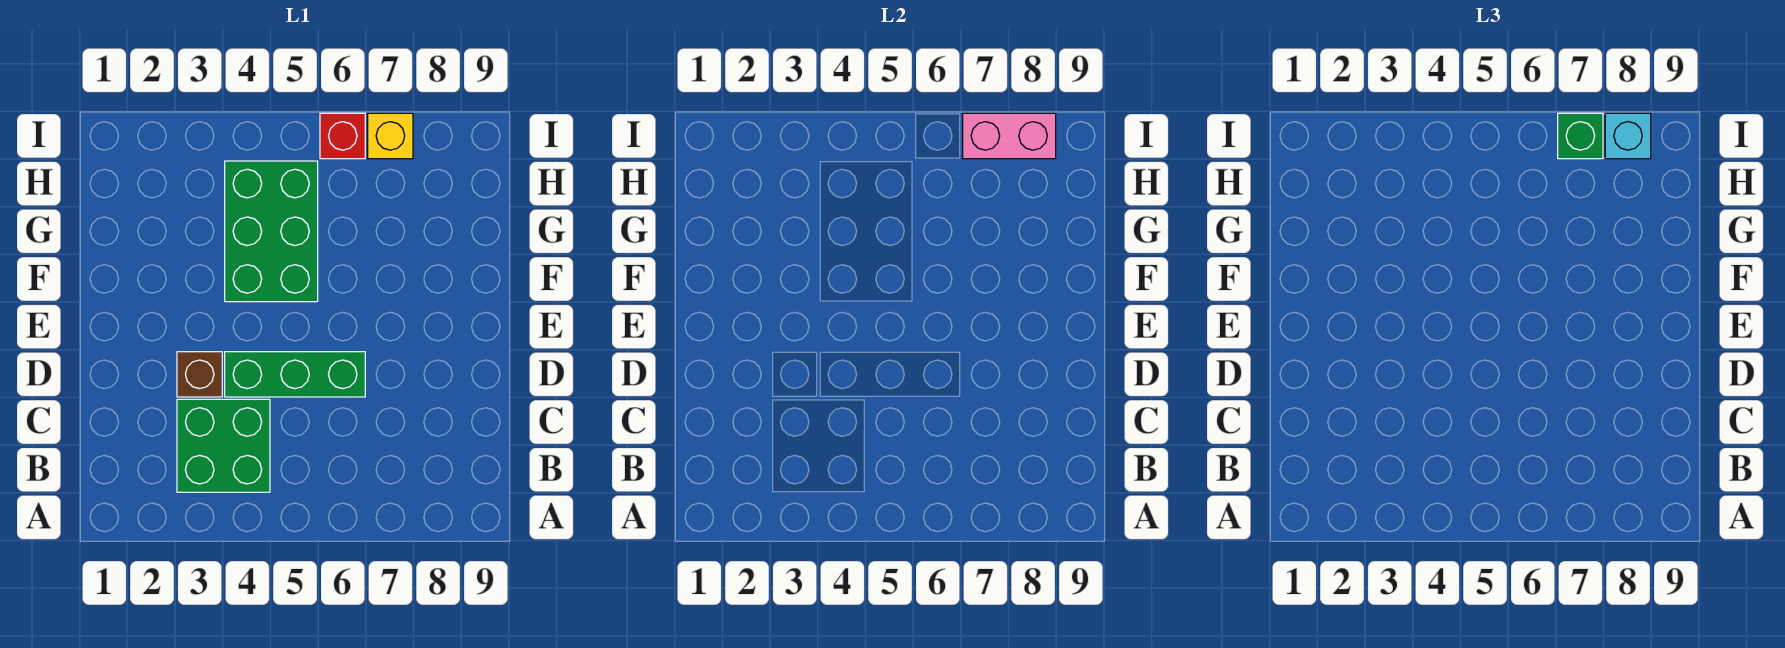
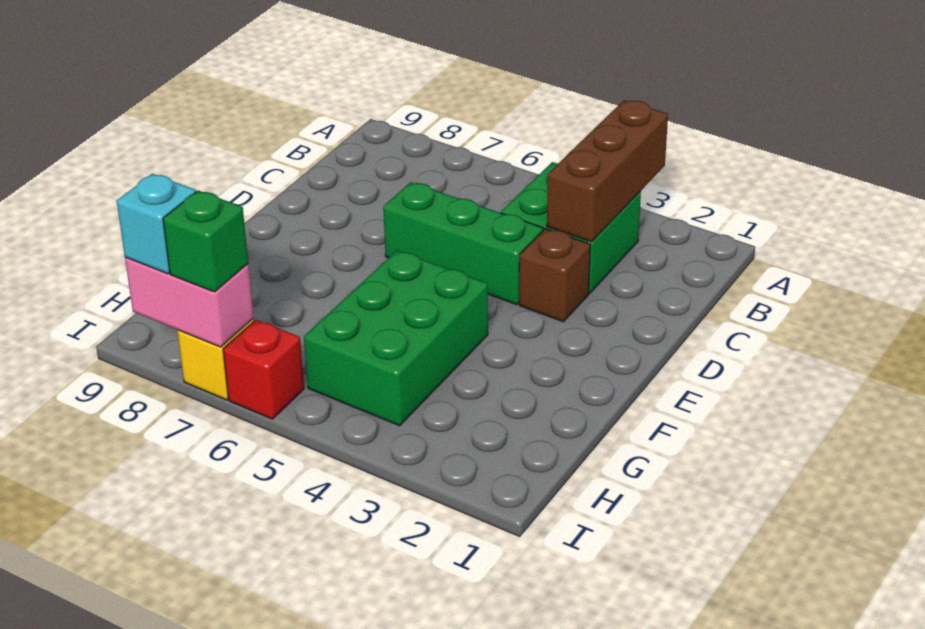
none -> brown brick A3:C3 level 2

